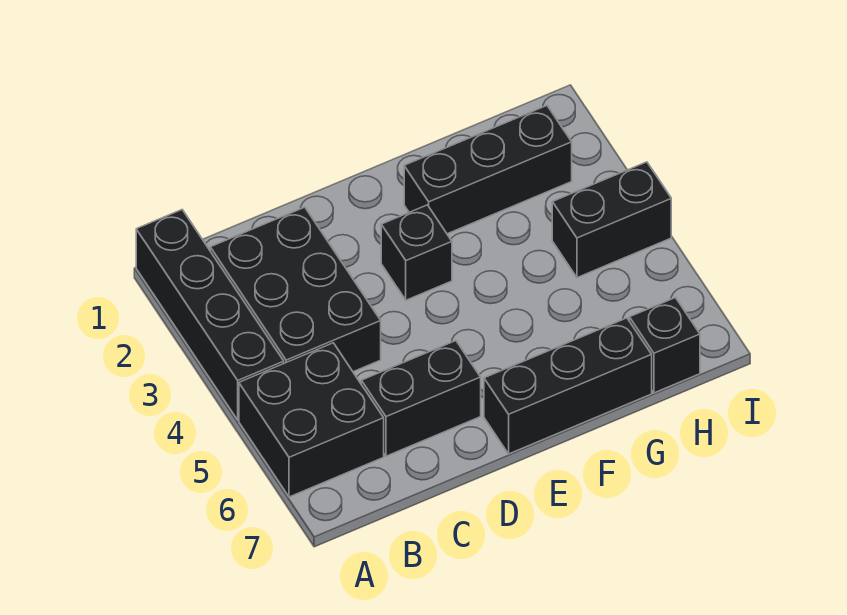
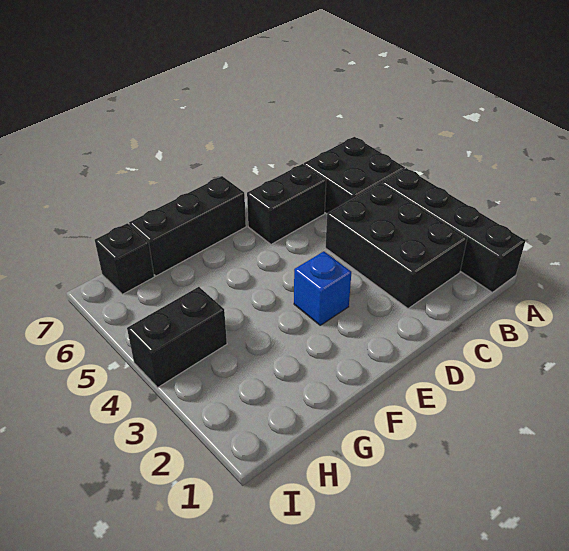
black brick E3 level 1 -> blue brick E3 level 1
black brick F2:H2 level 1 -> none

